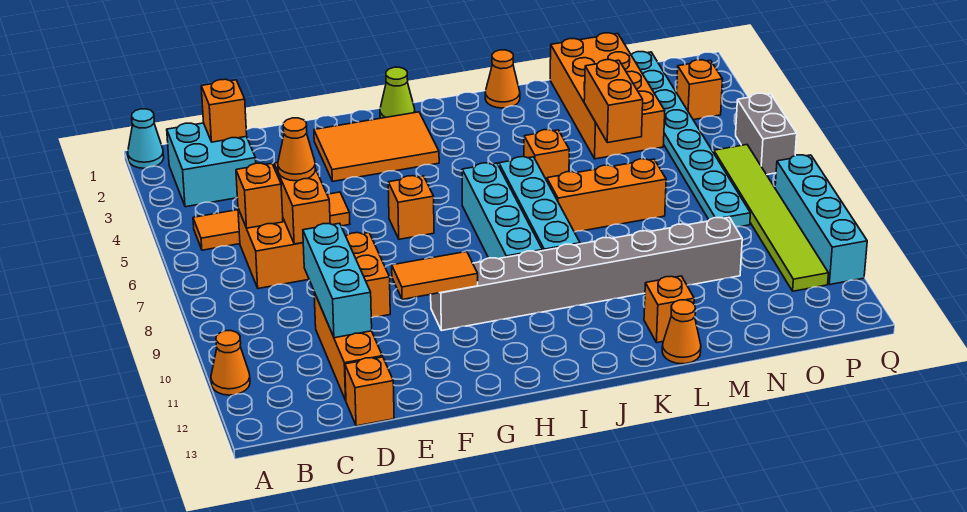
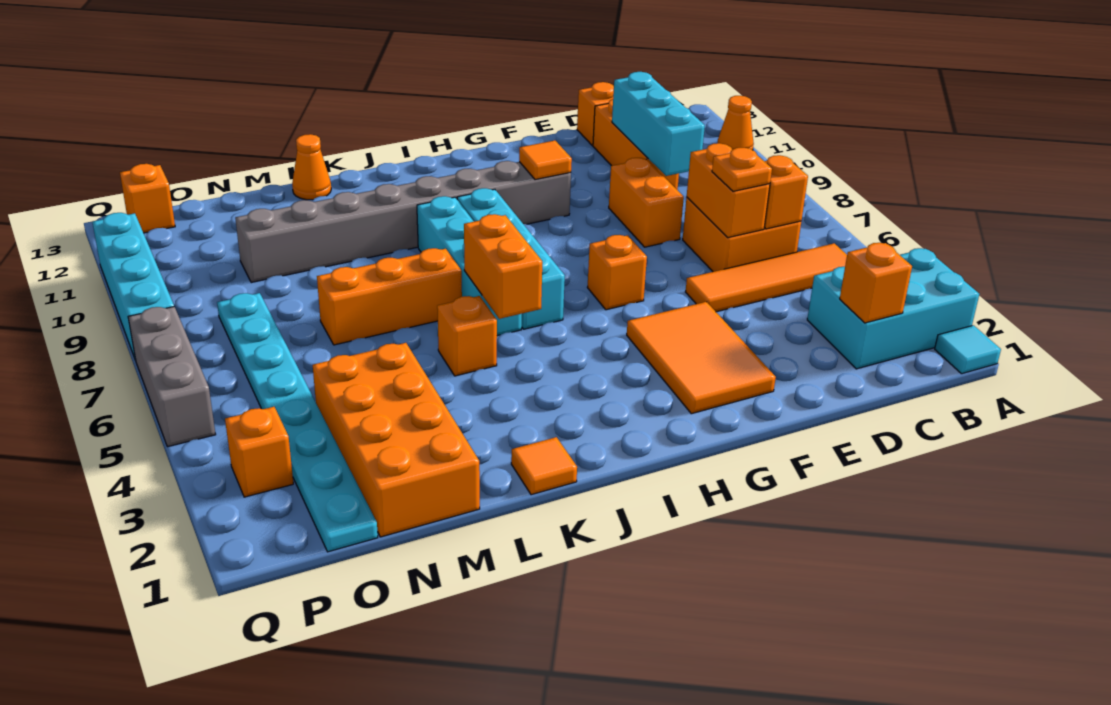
cyan cone A1 level 1 -> cyan tile A1 level 1
cyan brick B2:C3 level 1 -> cyan brick A2:C3 level 1
orange cone D6 level 3 -> orange plate D6 level 3
orange tile F2:H3 level 1 -> orange tile F2:G4 level 1
orange tile F10:G10 level 2 -> orange tile G10 level 2
lime cone H1 level 1 -> none
orange cone K1 level 1 -> orange tile K1 level 1
orange brick L12 level 1 -> orange brick P13 level 1
orange brick M4:M5 level 2 -> orange brick J5:J6 level 2
lime tile P6:P11 level 1 -> none
grey brick Q5:Q6 level 1 -> grey brick Q5:Q7 level 1

